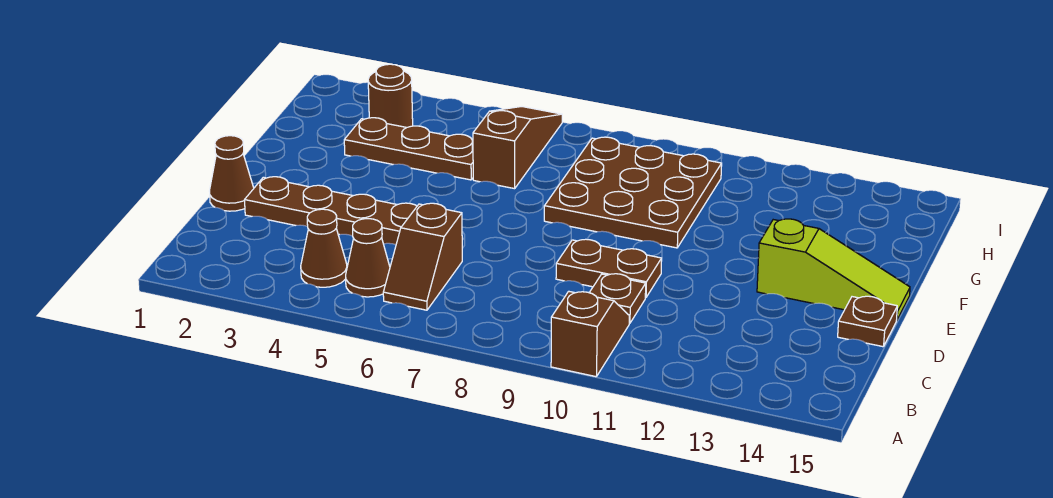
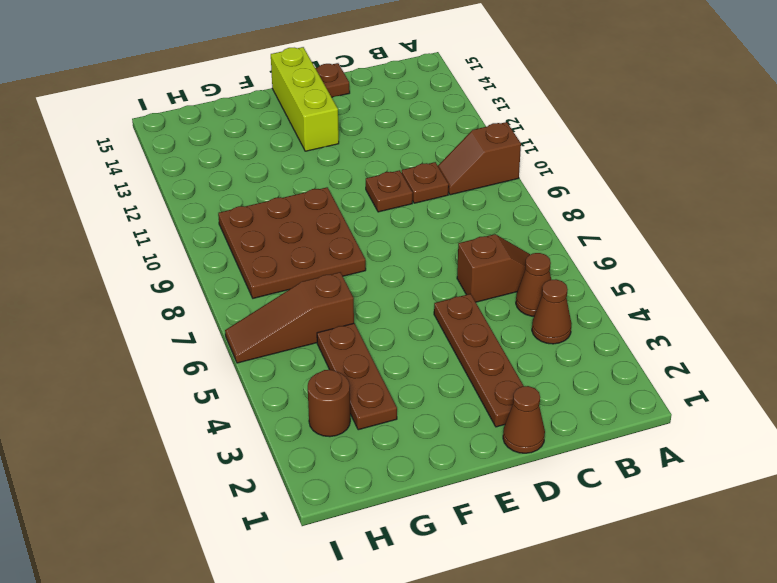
brown plate D9:D10 level 1 -> brown plate D10 level 1
lime slope E13:E15 level 1 top 13 -> lime brick E13:E15 level 1

